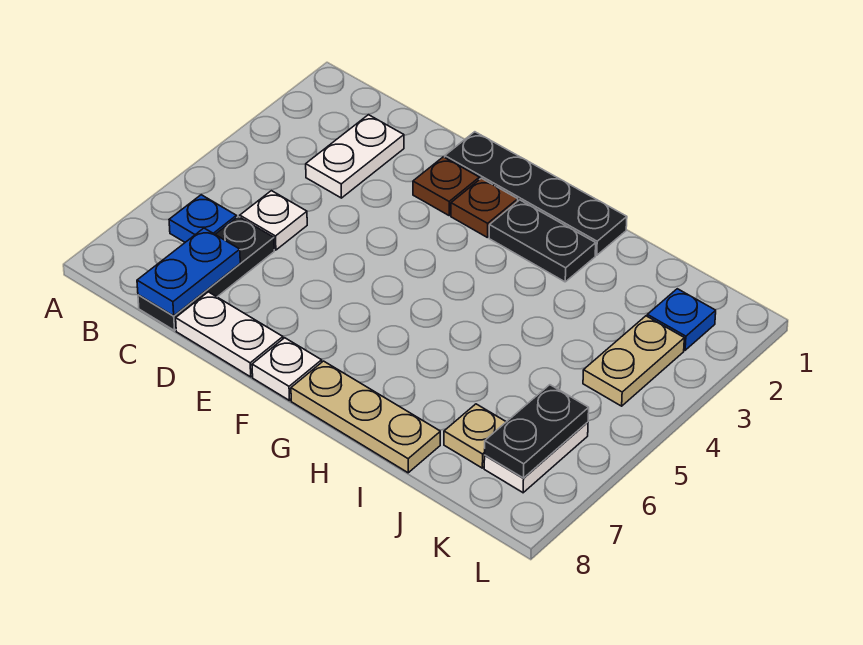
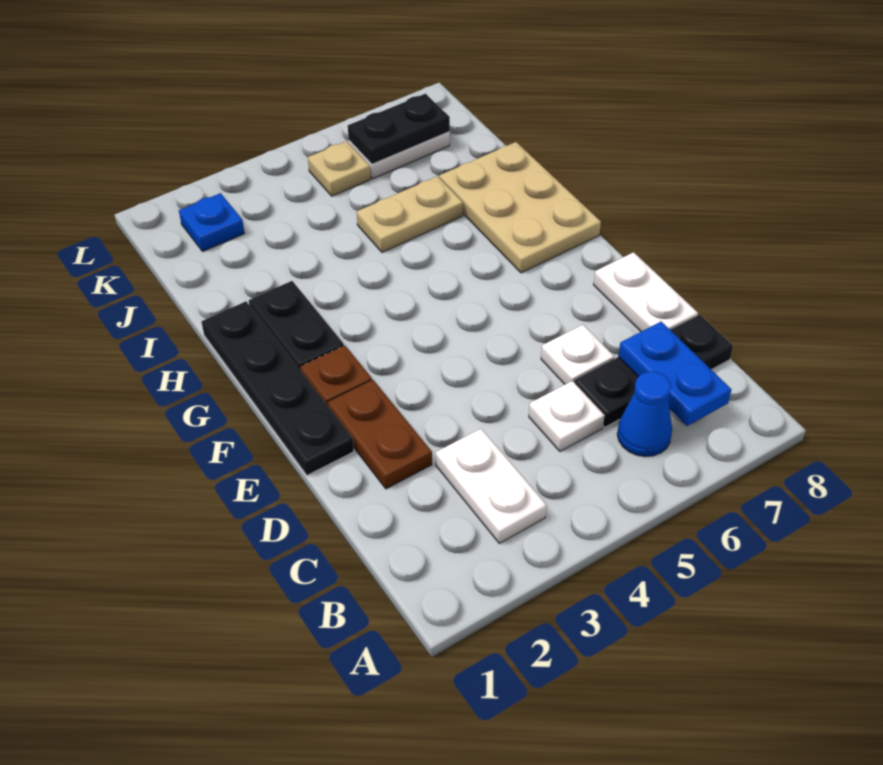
blue plate B6 level 1 -> blue cone B6 level 1
white plate C2:C3 level 1 -> white plate B3:C3 level 1
blue plate C7:C8 level 2 -> blue plate B7:C7 level 2
brown plate E2 level 1 -> brown plate D2:E2 level 1
white plate F8 level 1 -> white plate D6 level 1
tan plate G8:I8 level 1 -> tan plate G7:I8 level 1
tan plate J7 level 1 -> tan plate K5 level 1
tan plate K3:K4 level 1 -> tan plate I5:I6 level 1

